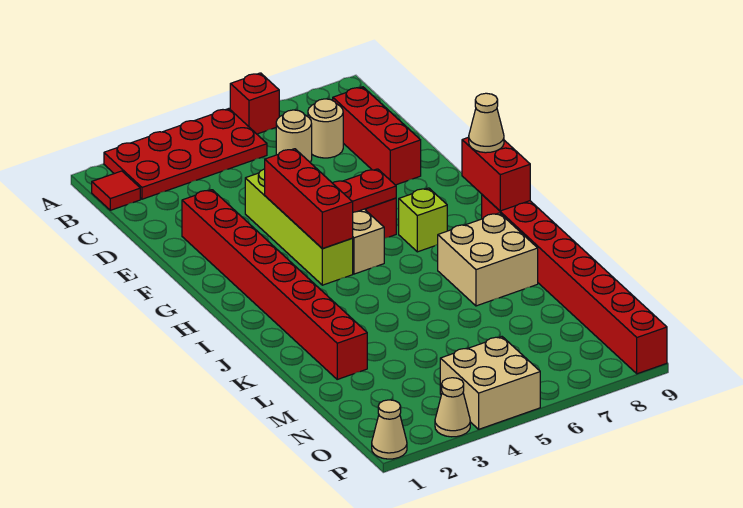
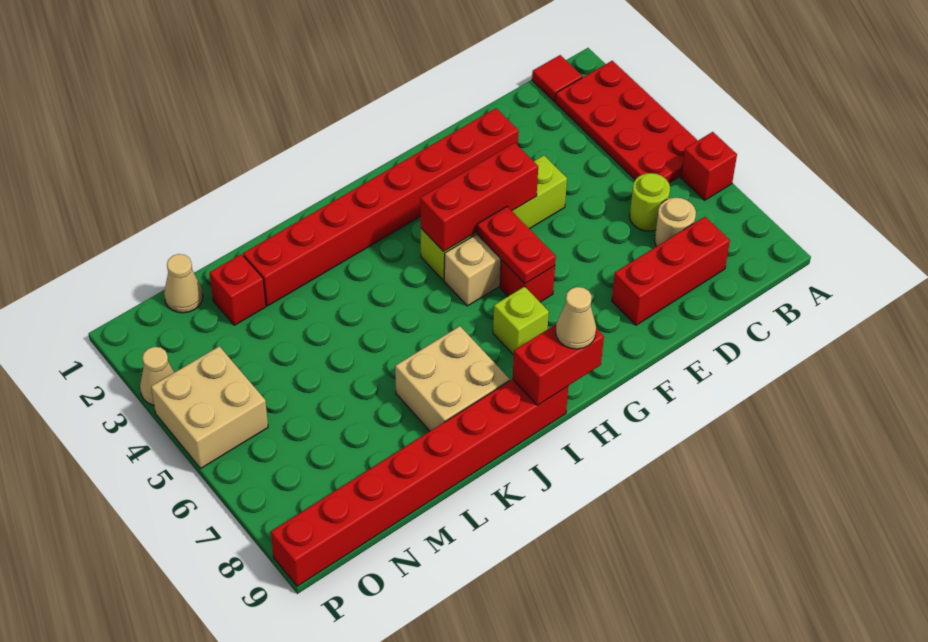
tan round brick C6 level 1 -> lime round brick C6 level 1
none -> red brick M2 level 1
tan cone P1 level 1 -> tan cone N1 level 1

